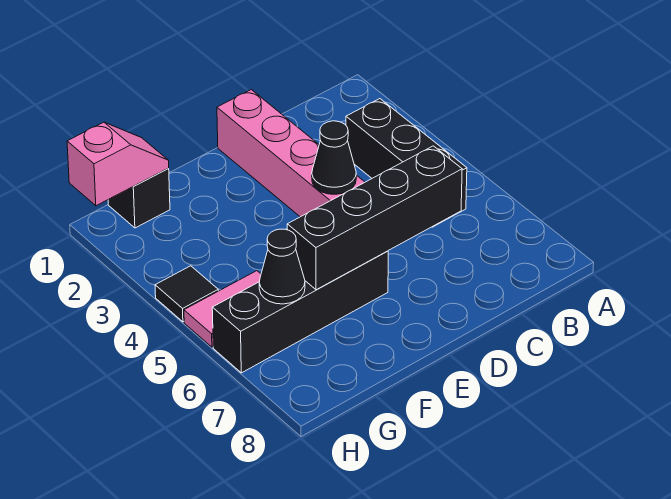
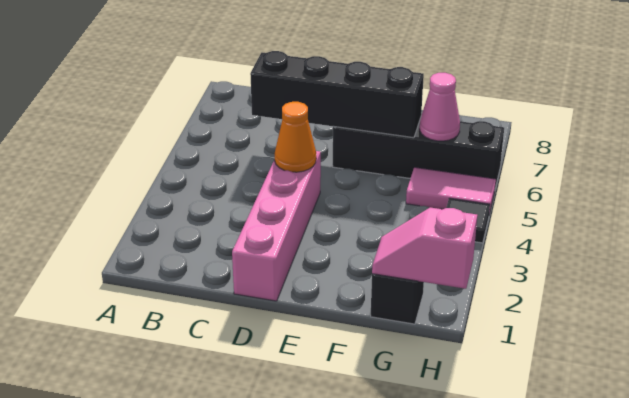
black brick B3:B5 level 1 -> none
black cone D4 level 2 -> orange cone D4 level 2
black cone G6 level 2 -> pink cone G6 level 2

